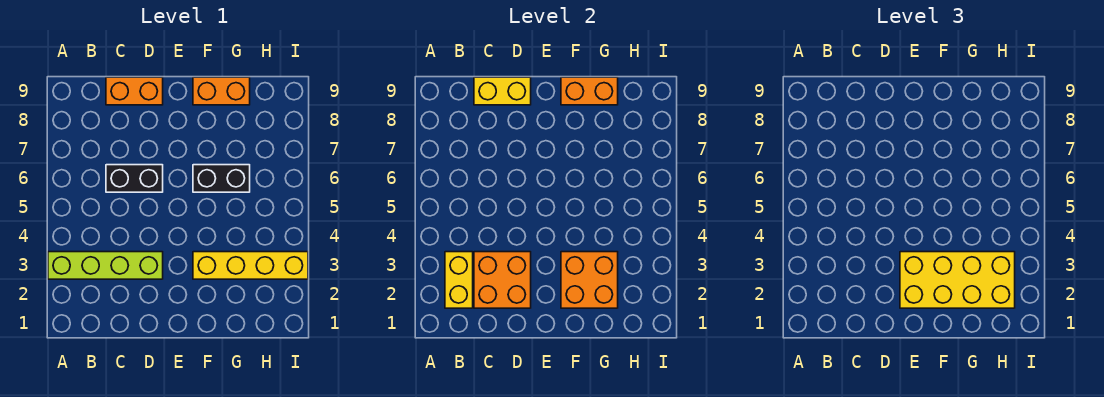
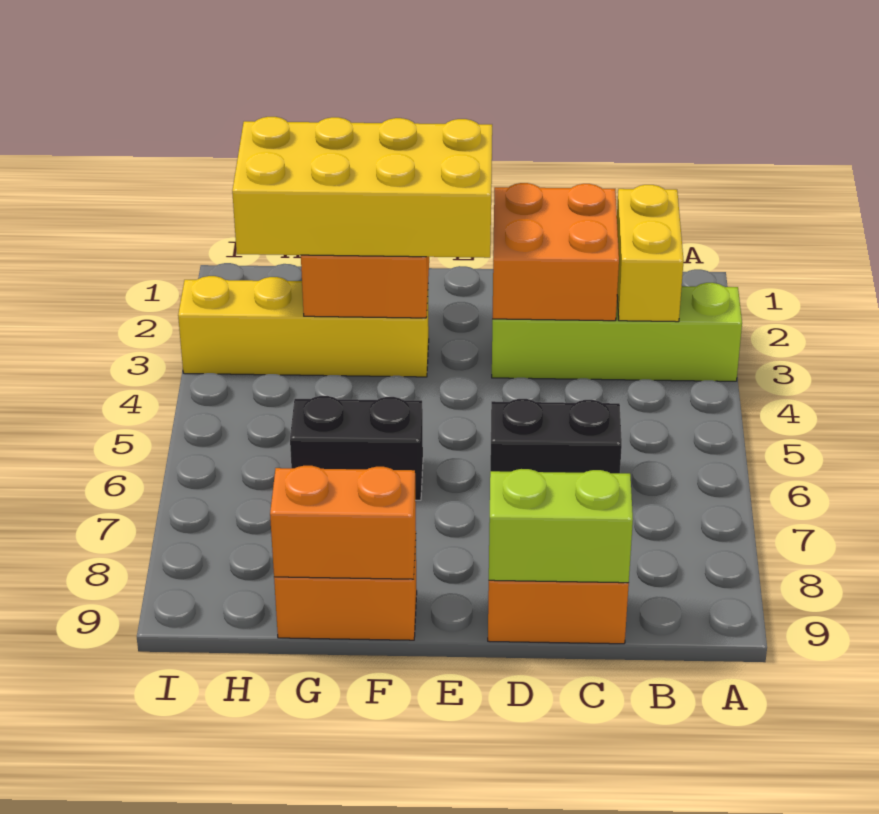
yellow brick C9:D9 level 2 -> lime brick C9:D9 level 2

